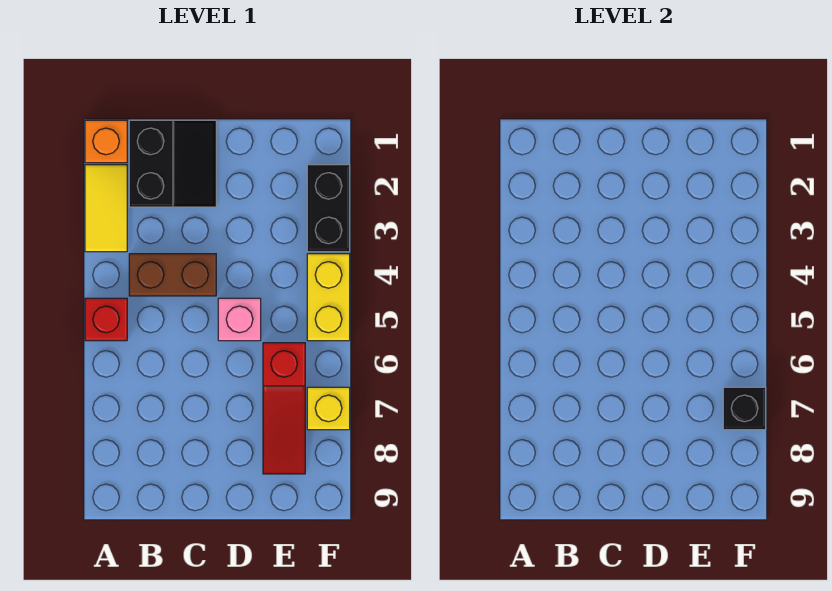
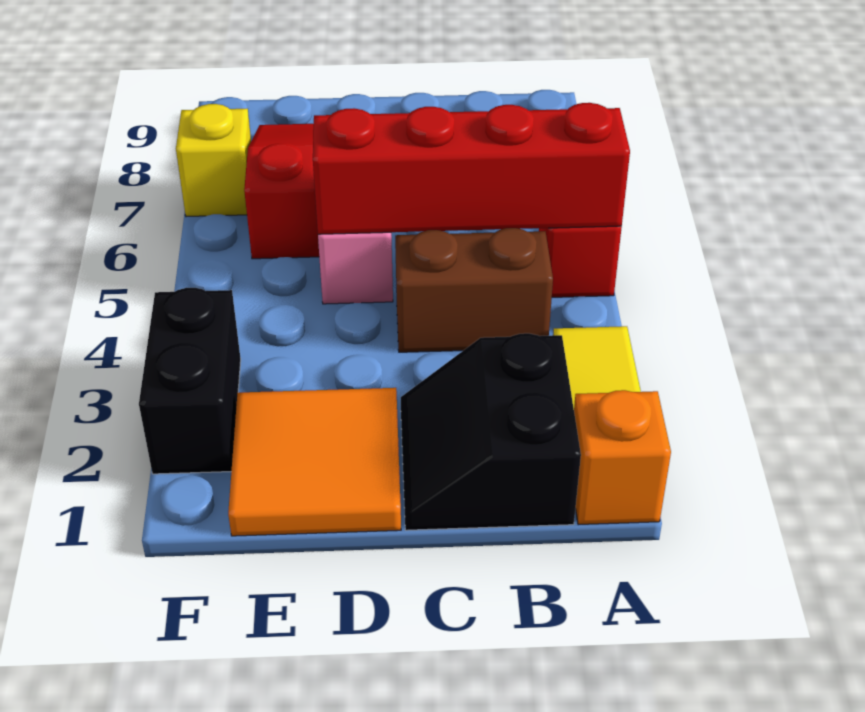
none -> red brick A5:D5 level 2
none -> orange tile D1:E2 level 1
yellow brick F4:F5 level 1 -> none
black brick F7 level 2 -> none

